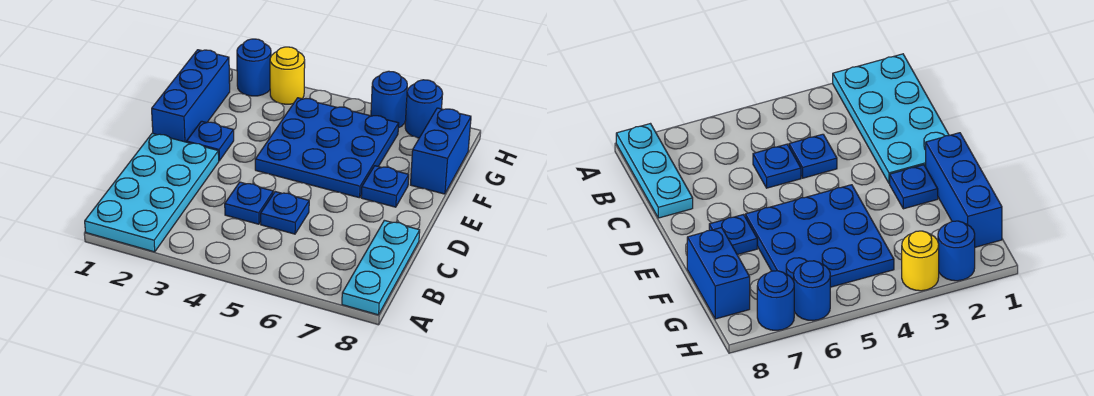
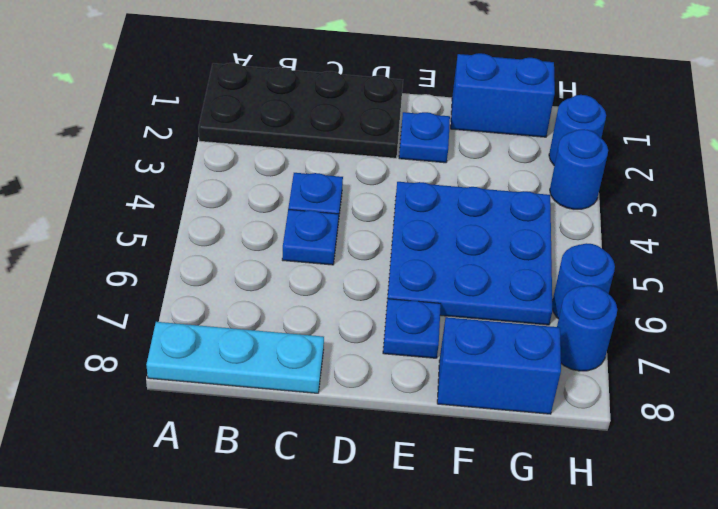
cyan plate A1:D2 level 1 -> black plate A1:D2 level 1
blue brick E1:G1 level 1 -> blue brick F1:G1 level 1
yellow round brick H3 level 1 -> blue round brick H3 level 1

